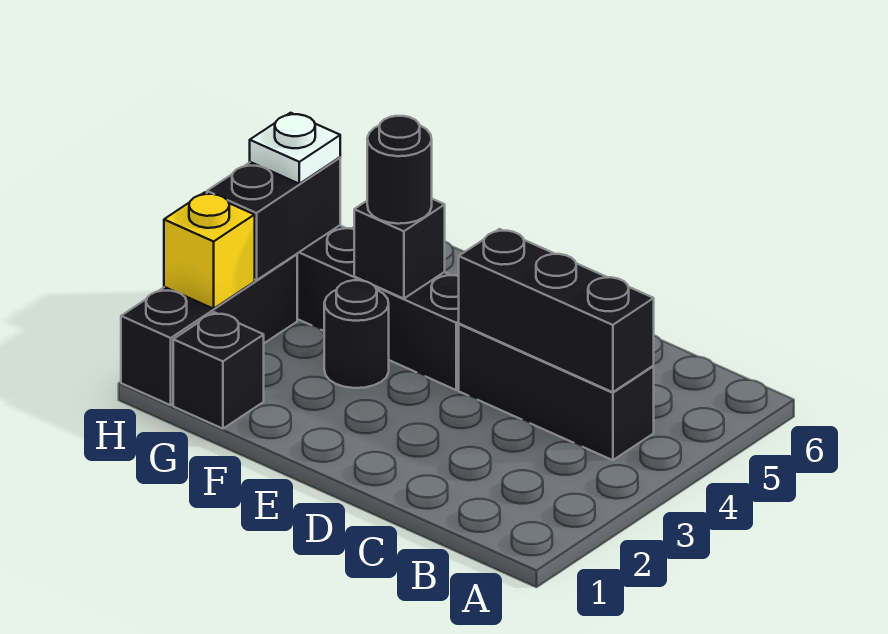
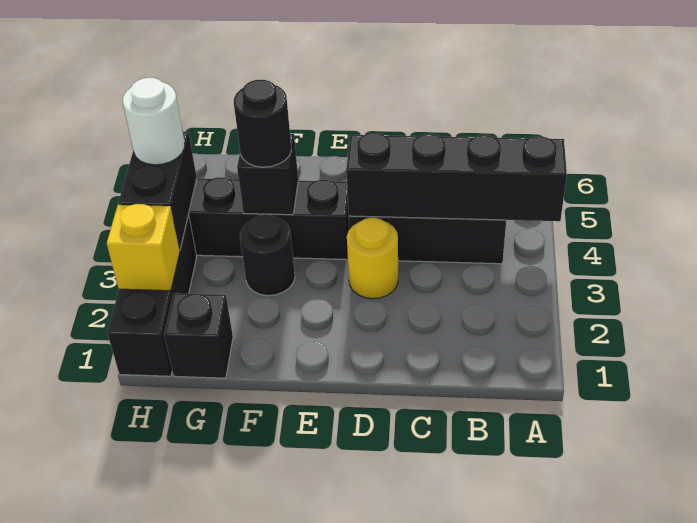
black brick B4:D4 level 2 -> black brick A4:D4 level 2
none -> yellow round brick D3 level 1
white plate H4 level 3 -> white round brick H4 level 3

